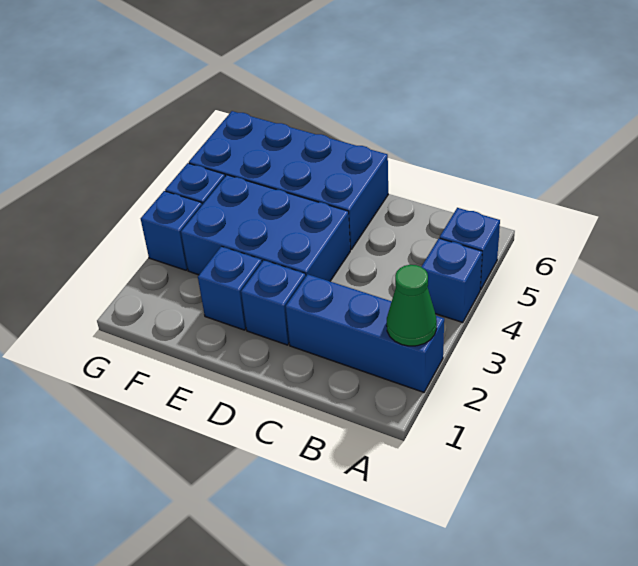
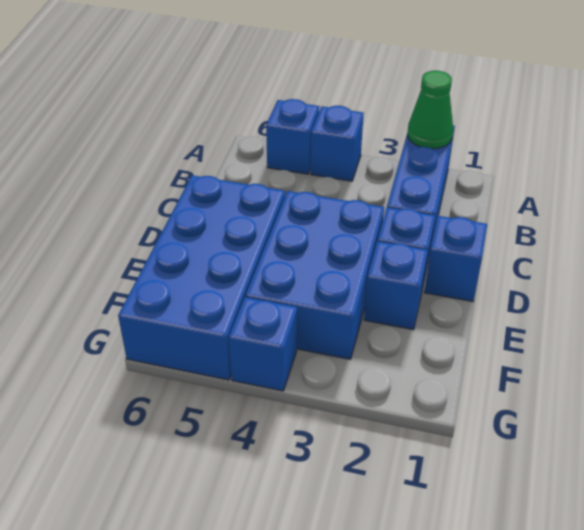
blue brick G3 level 1 -> blue brick D1 level 1

